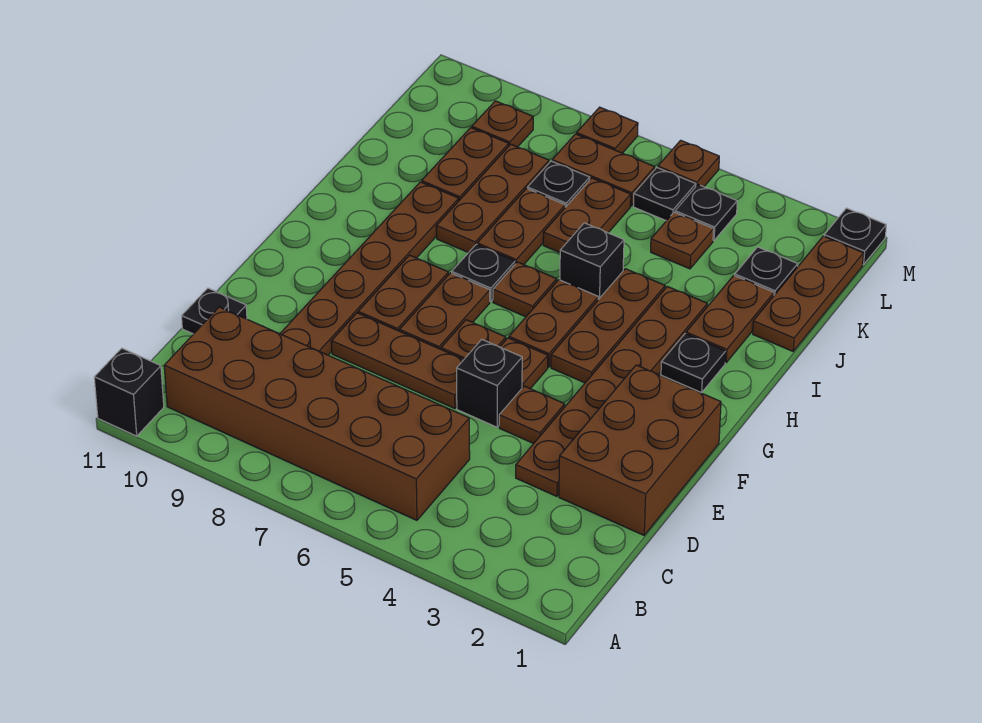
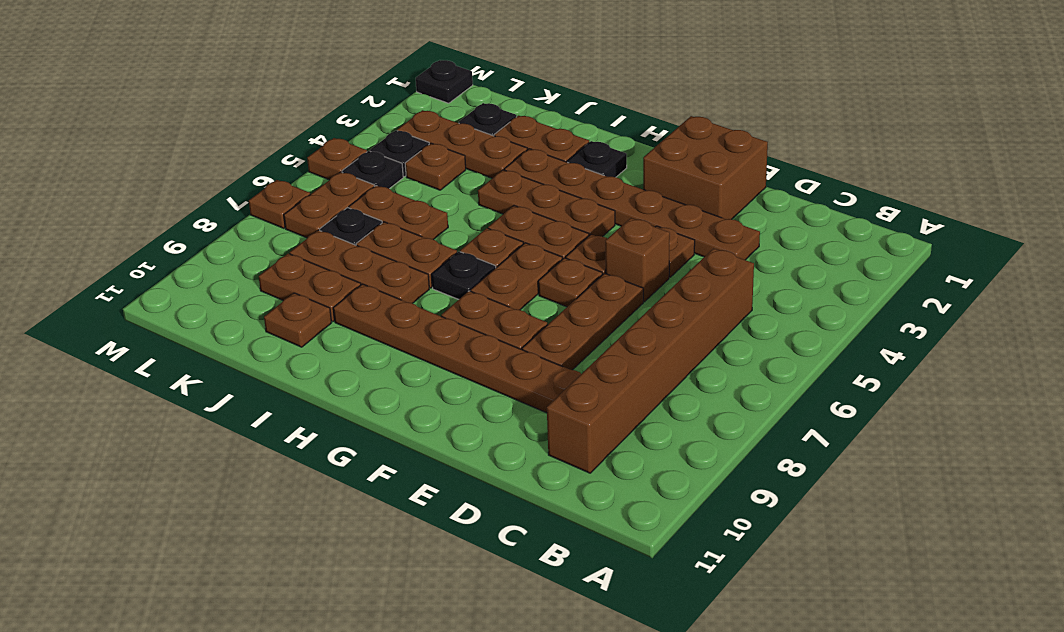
black brick A11 level 1 -> none
brown brick B5:C10 level 1 -> brown brick C5:C10 level 1
brown brick D1:F2 level 1 -> brown brick E1:F2 level 1
black plate D11 level 1 -> none
black brick E5 level 1 -> brown brick E5 level 1
brown plate F7:G7 level 1 -> brown plate G6:G7 level 1
black brick I5 level 1 -> none
brown plate J1:L1 level 1 -> brown plate J3:L3 level 1
brown plate L9 level 1 -> brown plate J10 level 1

